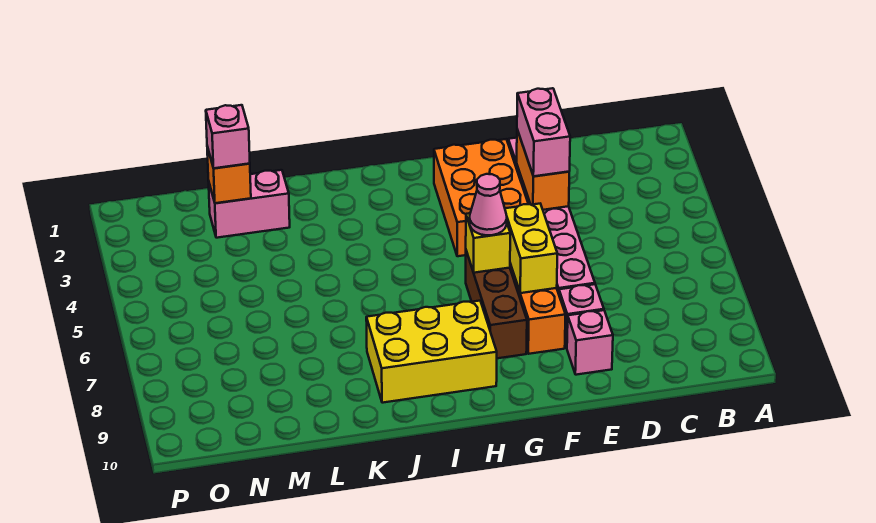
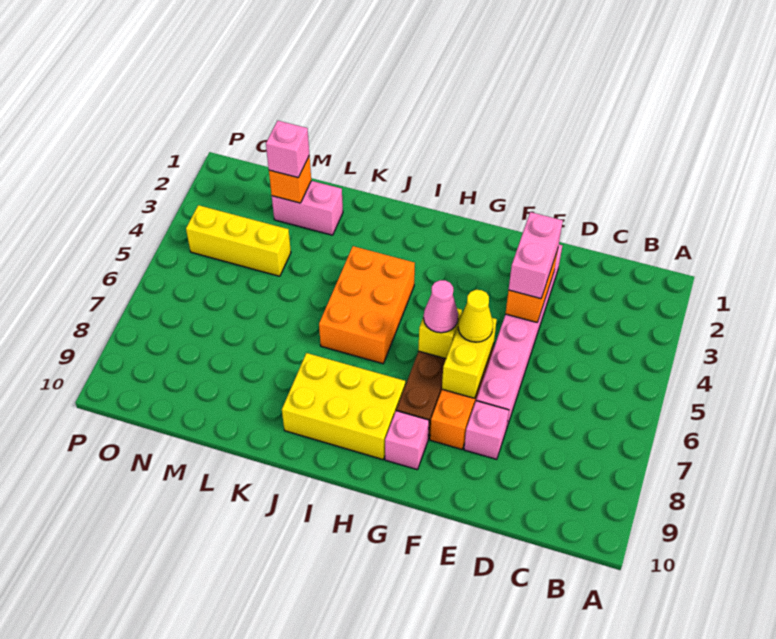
pink brick E9 level 1 -> pink brick G9 level 1
orange brick F2:G4 level 1 -> orange brick I4:J6 level 1
none -> yellow cone F6 level 3
none -> yellow brick M4:O4 level 1

